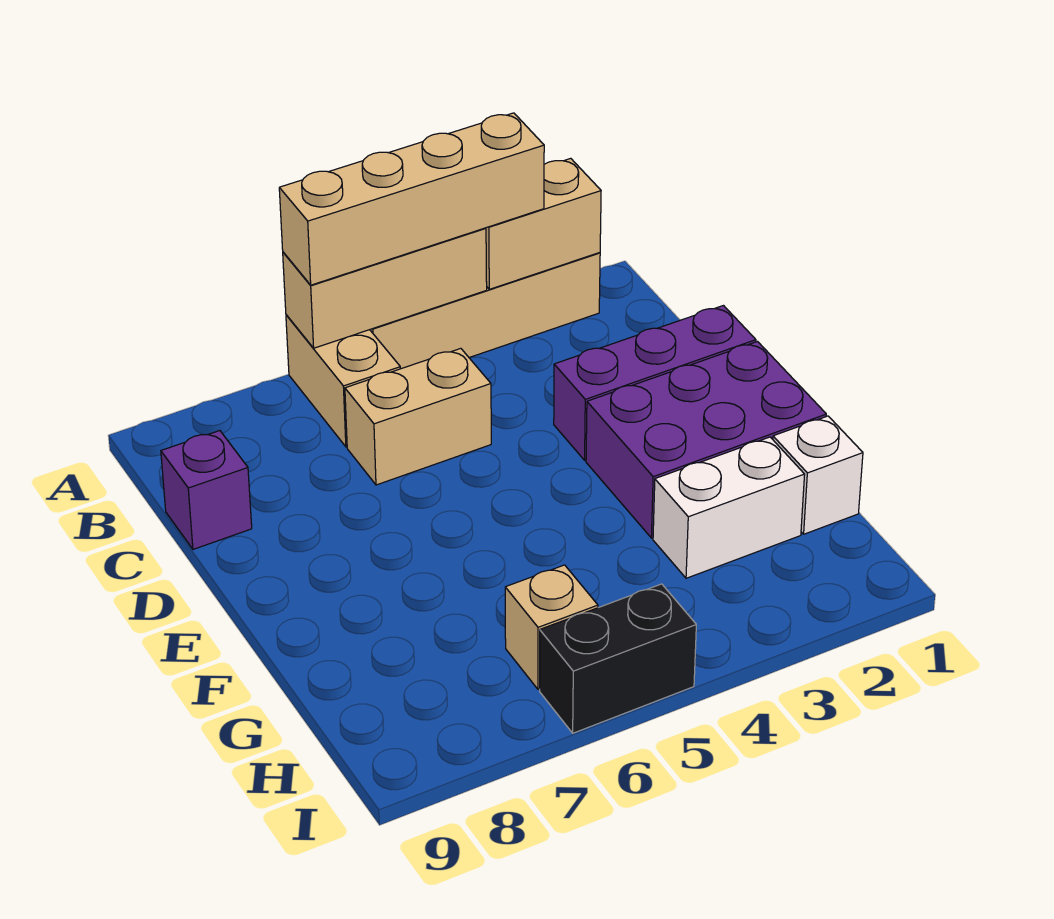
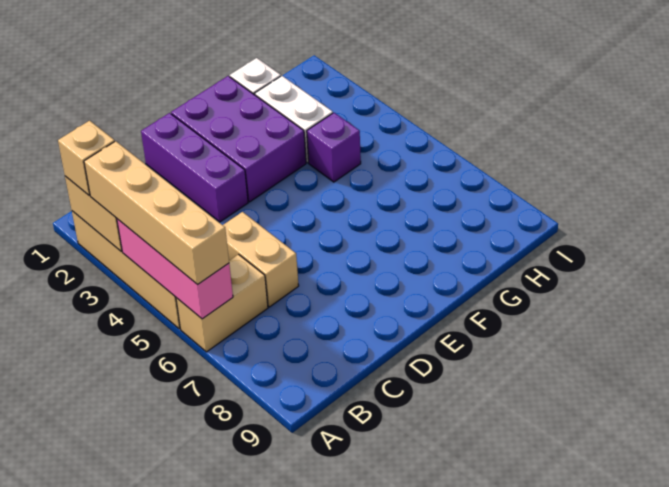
tan brick A4:A6 level 2 -> pink brick A4:A6 level 2
purple brick C9 level 1 -> purple brick G4 level 1
tan brick H6 level 1 -> tan brick A2 level 3
black brick I5:I6 level 1 -> none

